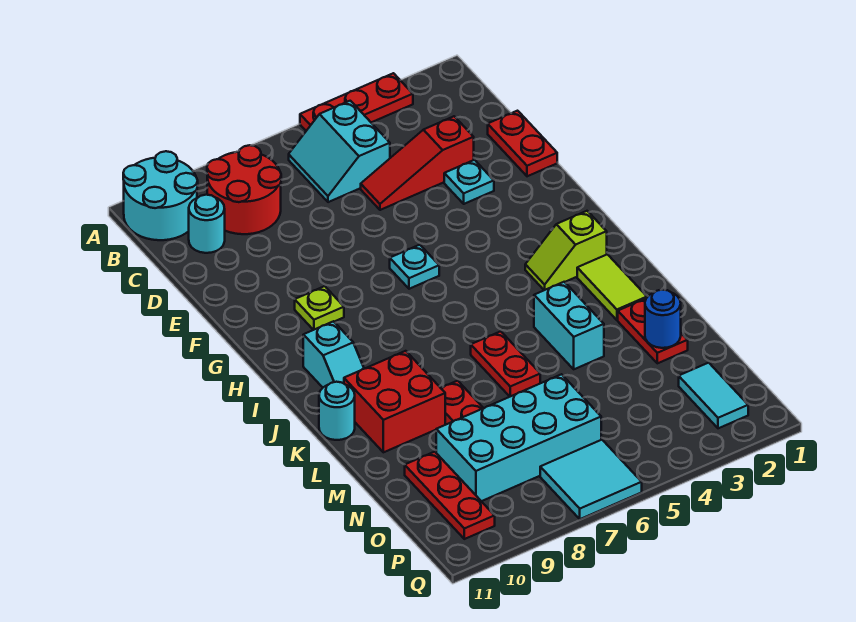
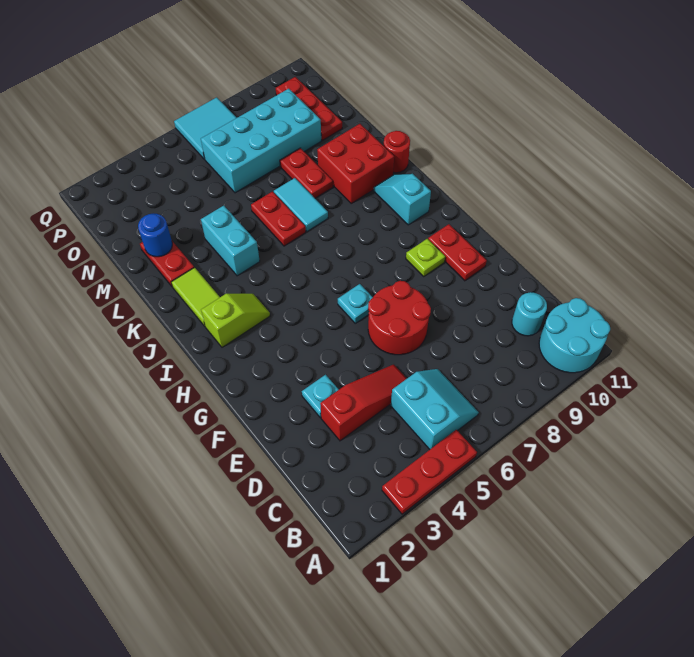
red round brick B8:C9 level 1 -> red round brick E6:F7 level 1
red plate D1:E1 level 1 -> red plate F10:G10 level 1
cyan round brick K11 level 1 -> red round brick K11 level 1
cyan tile O2:P2 level 1 -> cyan tile K7:L7 level 1

